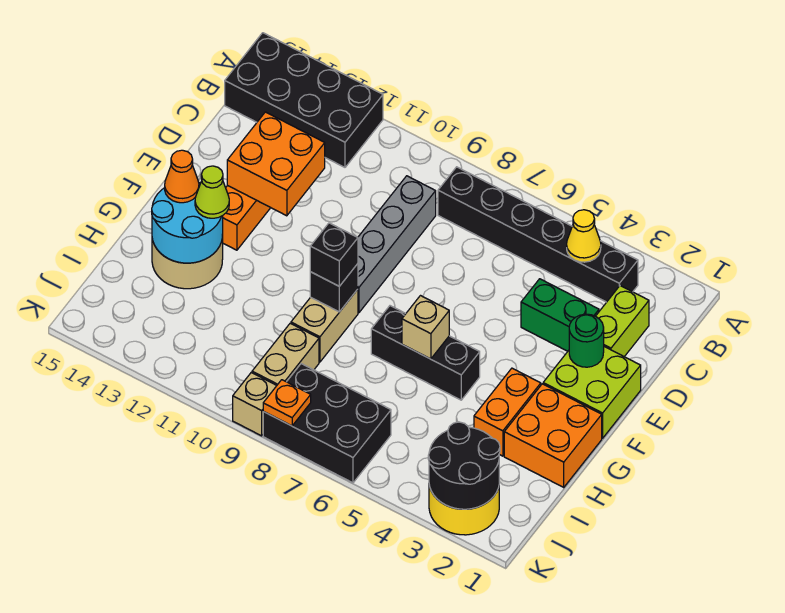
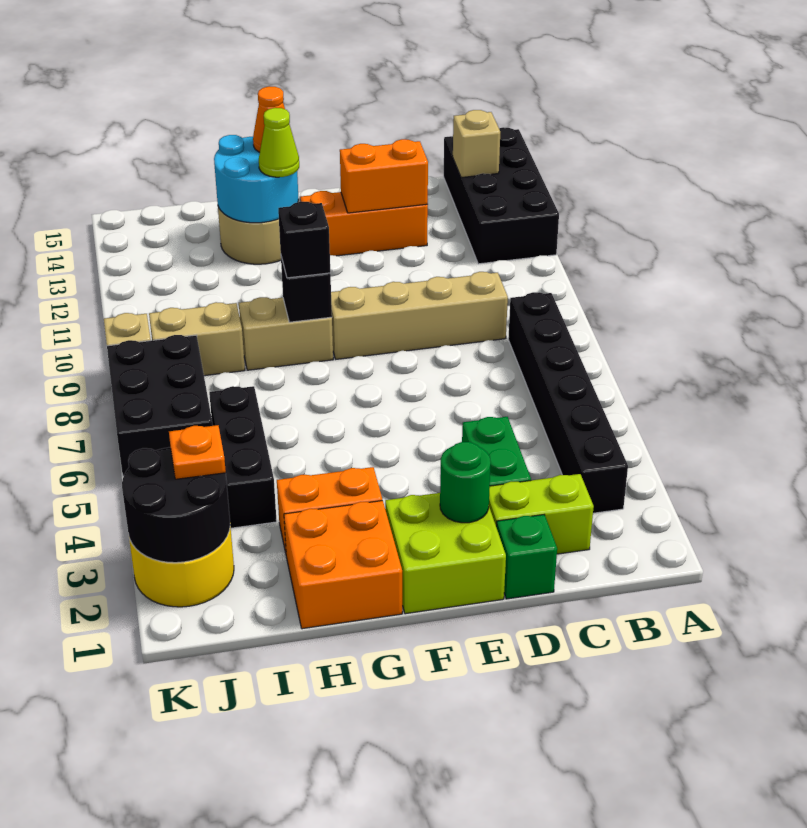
yellow cone B4 level 2 -> none
grey brick C9:F9 level 1 -> tan brick C9:F9 level 1
none -> green brick D1 level 1
orange brick D12:E13 level 2 -> orange brick D13:E13 level 2
black brick G5:G7 level 1 -> black brick I4:I6 level 1
tan brick G6 level 2 -> tan brick B14 level 2
orange plate K8 level 2 -> orange plate J3 level 3

